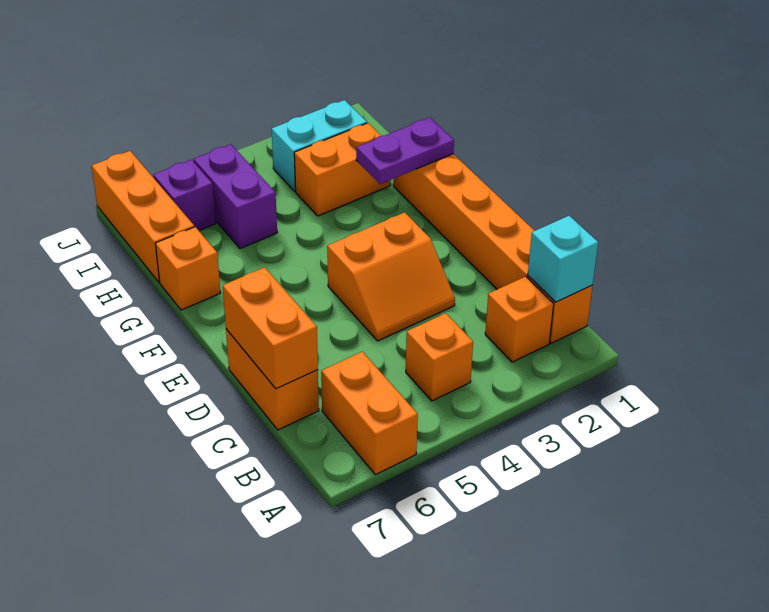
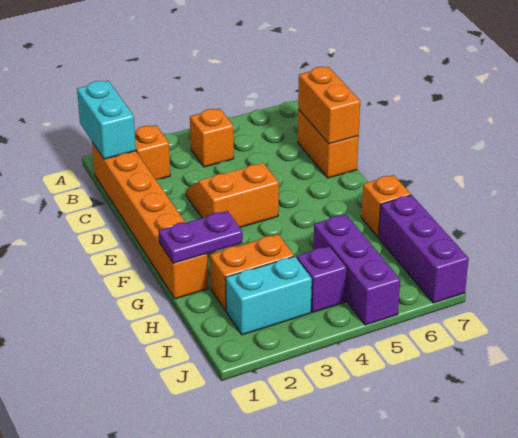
orange brick A6:B6 level 1 -> none
cyan brick B1 level 2 -> cyan brick A1:B1 level 2
purple brick H5:I5 level 1 -> purple brick H5:J5 level 1
orange brick H7:J7 level 1 -> purple brick H7:J7 level 1
purple brick I6 level 1 -> purple brick I4 level 1

